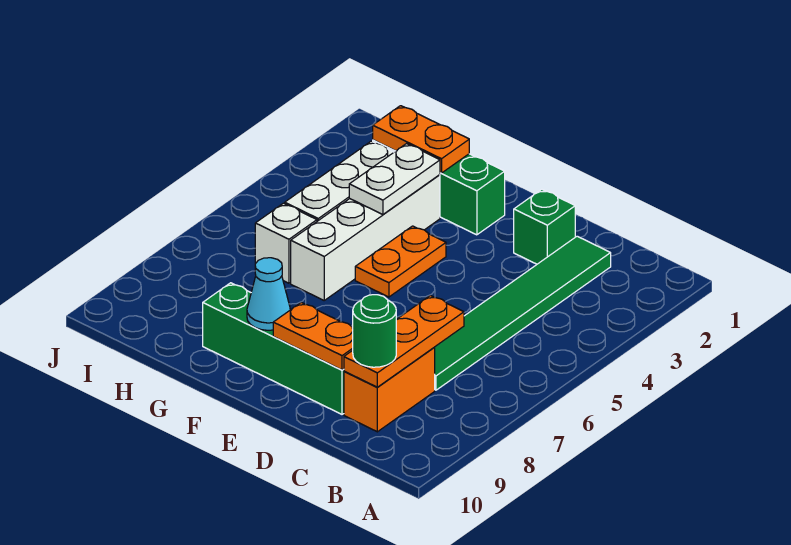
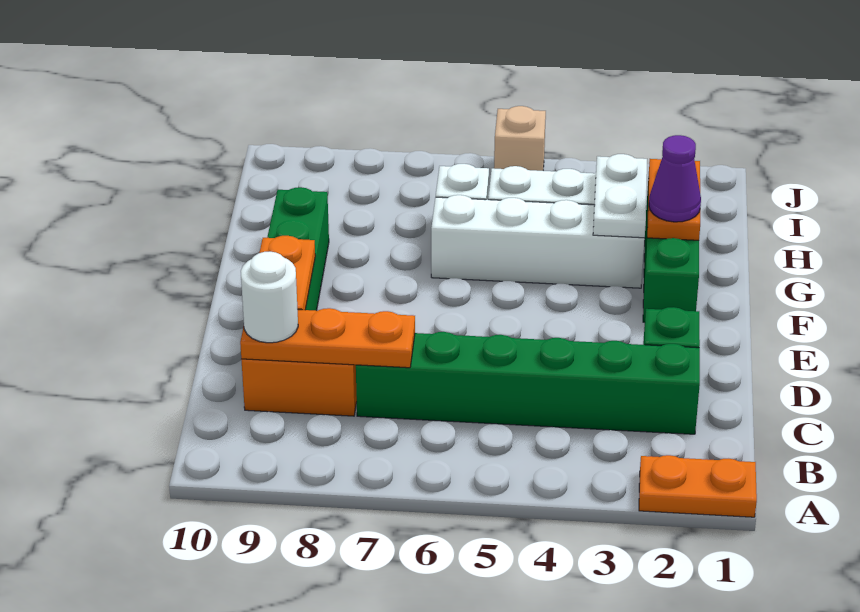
green tile C2:C7 level 1 -> green brick C2:C7 level 1
green round brick C9 level 3 -> white round brick C9 level 3
orange plate F4:F5 level 1 -> orange plate A1:A2 level 1
cyan cone F9 level 2 -> none
none -> purple cone G2 level 3
white plate G3:G4 level 2 -> white plate G3:H3 level 2
none -> tan brick J5 level 1

